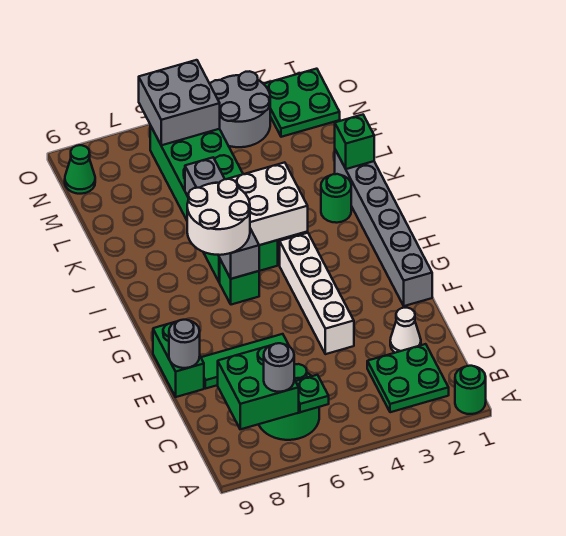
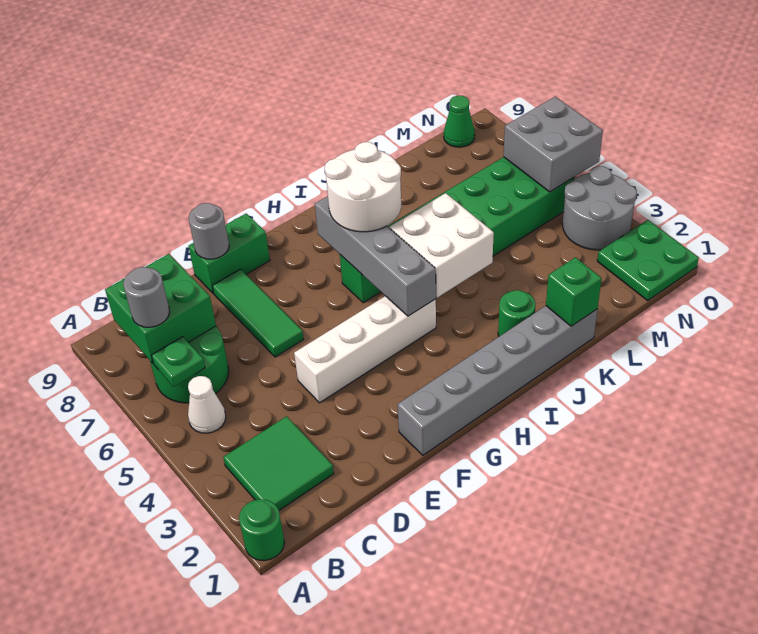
green plate B2:C3 level 1 -> green tile B2:C3 level 1
white cone D2 level 1 -> white cone B5 level 1
grey brick H6:K6 level 2 -> grey brick H4:H7 level 2

